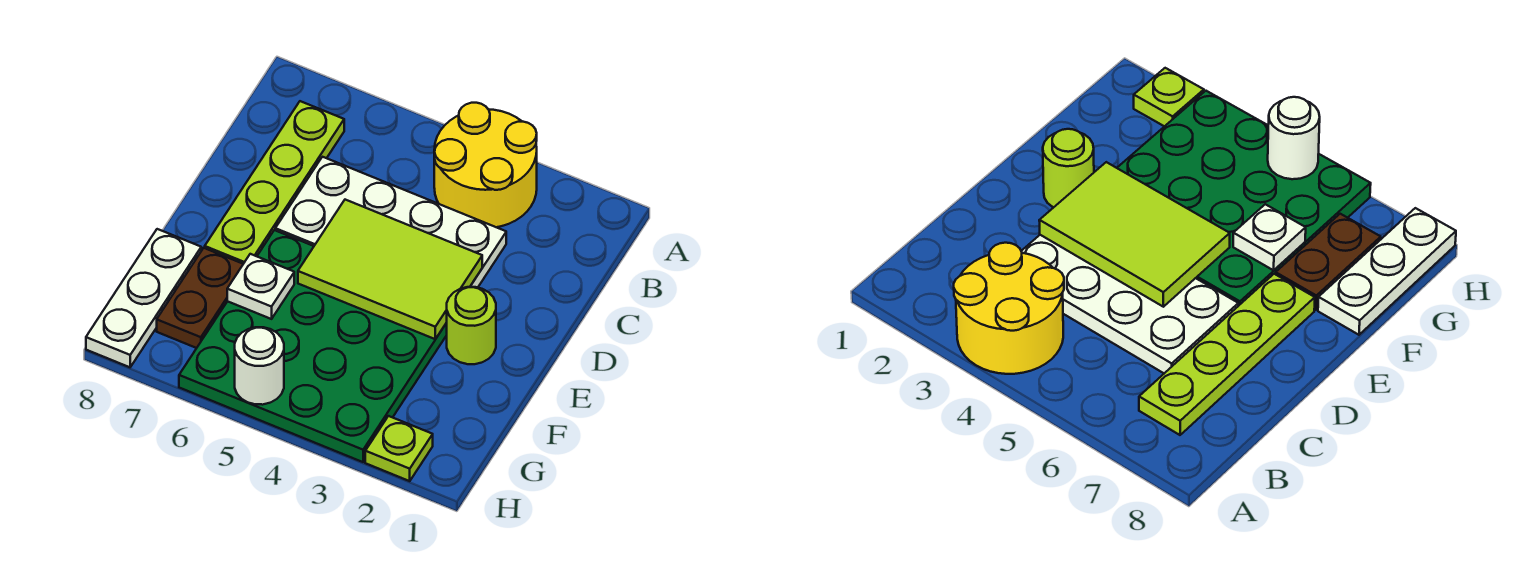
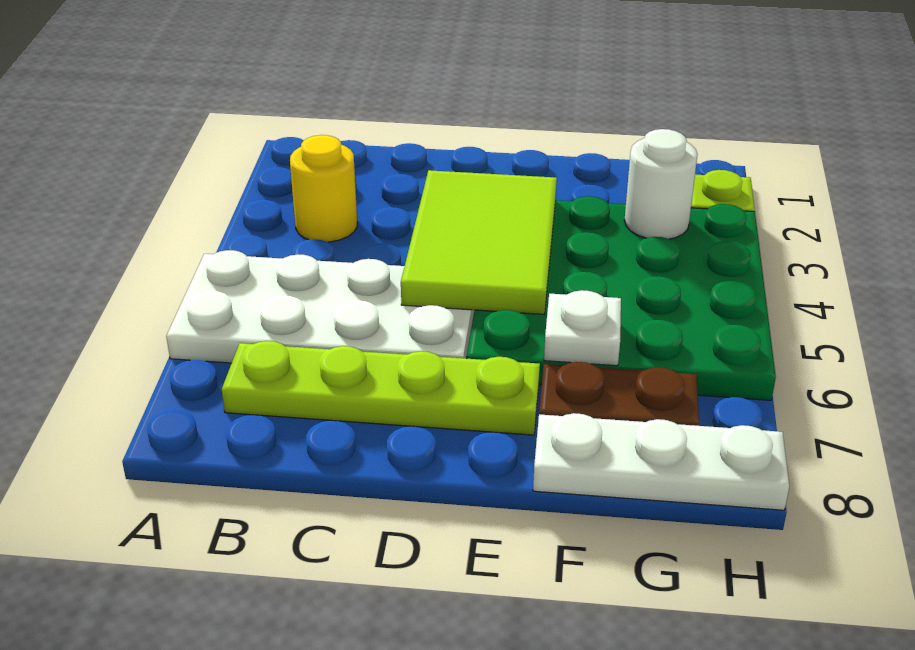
yellow round brick A3:B4 level 1 -> yellow round brick B3 level 1
white plate C3:D6 level 1 -> white plate A5:D6 level 1
lime round brick E2 level 1 -> none
white round brick H5 level 2 -> white round brick G3 level 2

